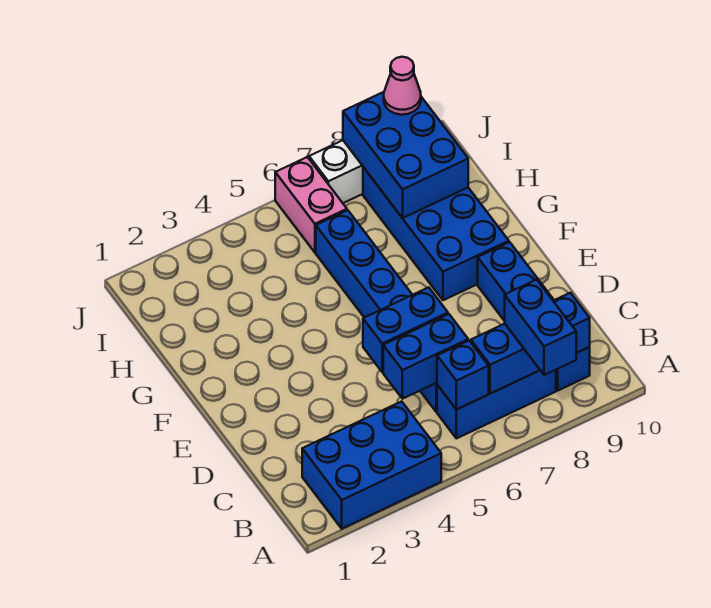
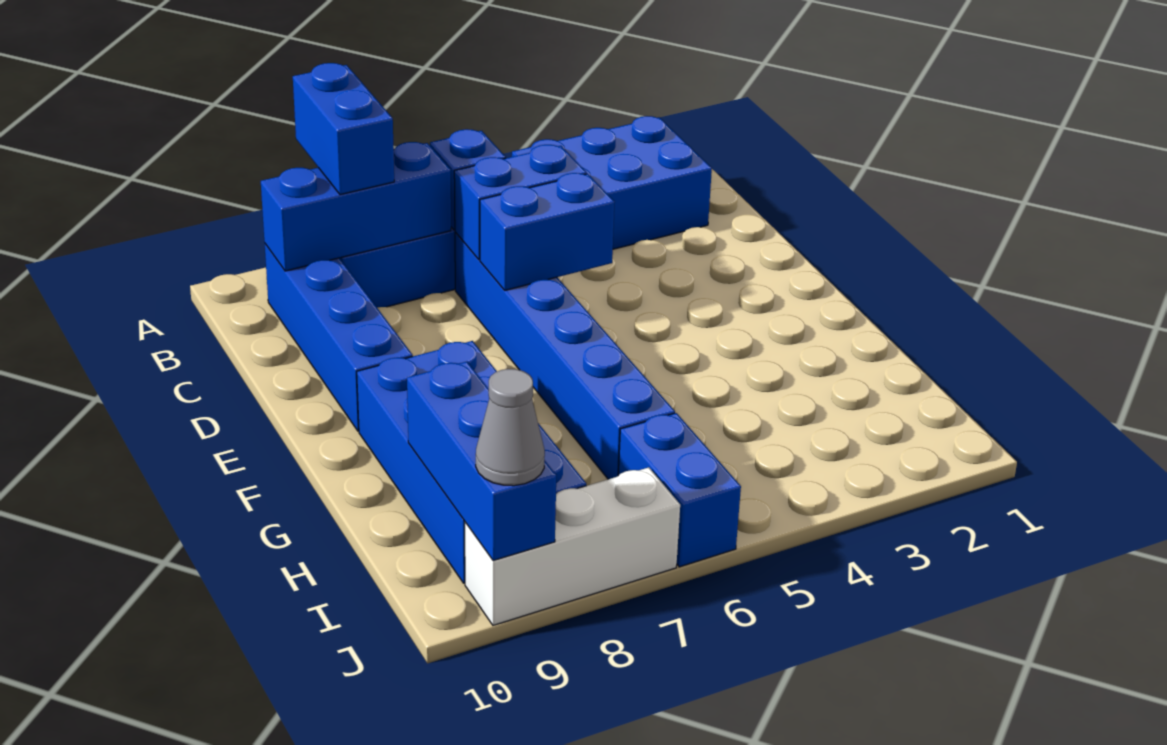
blue brick H8:J9 level 2 -> blue brick H9:J9 level 2
pink brick I6:J6 level 1 -> blue brick I6:J6 level 1
pink cone J9 level 3 -> grey cone J9 level 3

